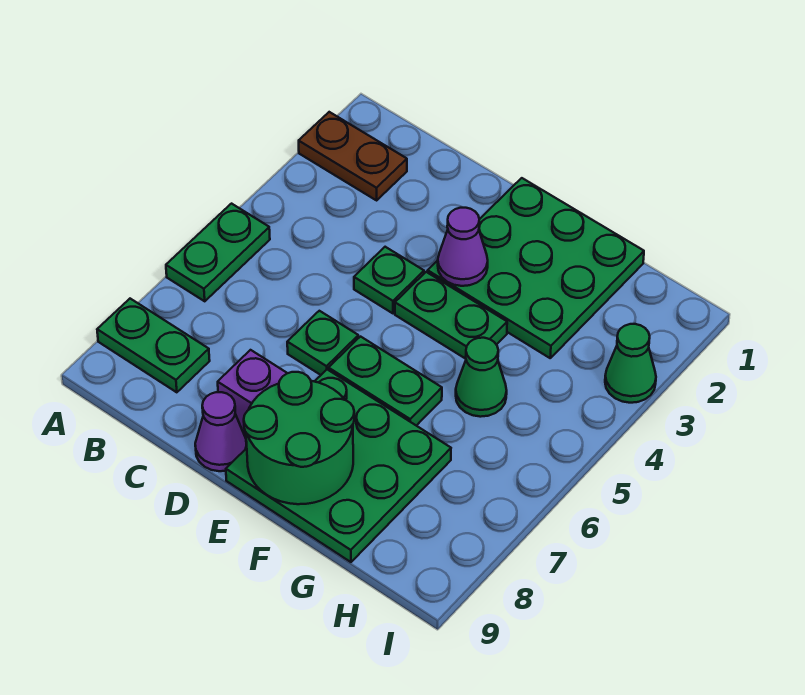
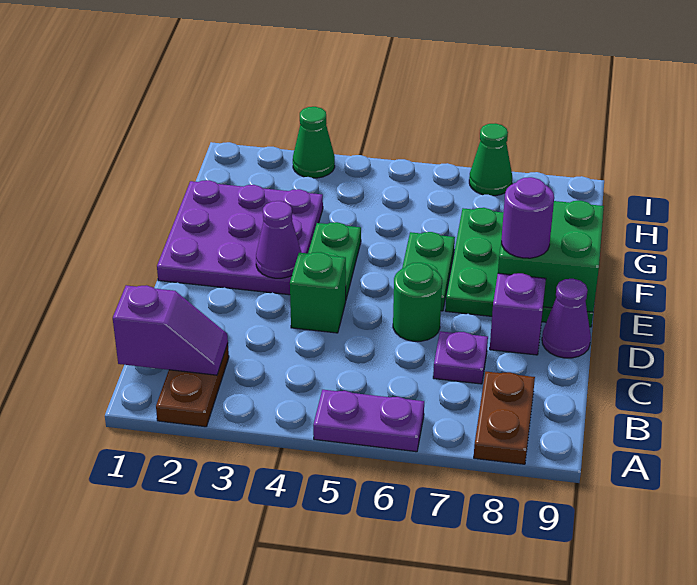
green plate A5:A6 level 1 -> purple plate A5:A6 level 1
green plate A8:B8 level 1 -> brown plate A8:B8 level 1
none -> purple slope B1:B2 level 2 top 1
none -> purple plate C7 level 1
green plate D4 level 1 -> green brick D4 level 1
green plate D6 level 1 -> green round brick D6 level 1
green plate E1:G3 level 1 -> purple plate E1:G3 level 1
green round brick E8:F9 level 2 -> green brick E8:F9 level 2
none -> purple round brick E8 level 3
green cone G5 level 1 -> green cone I7 level 1

